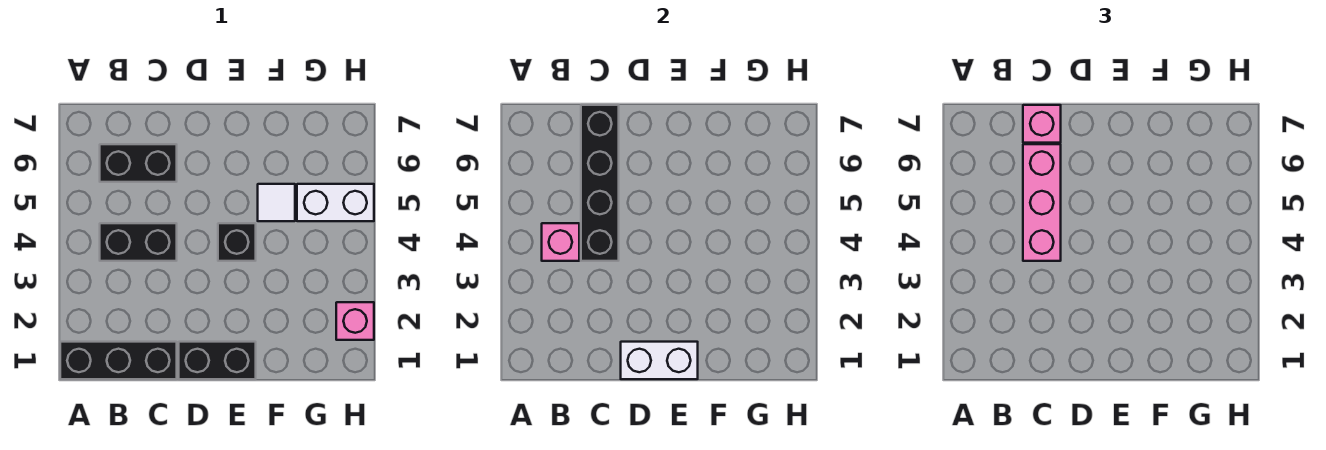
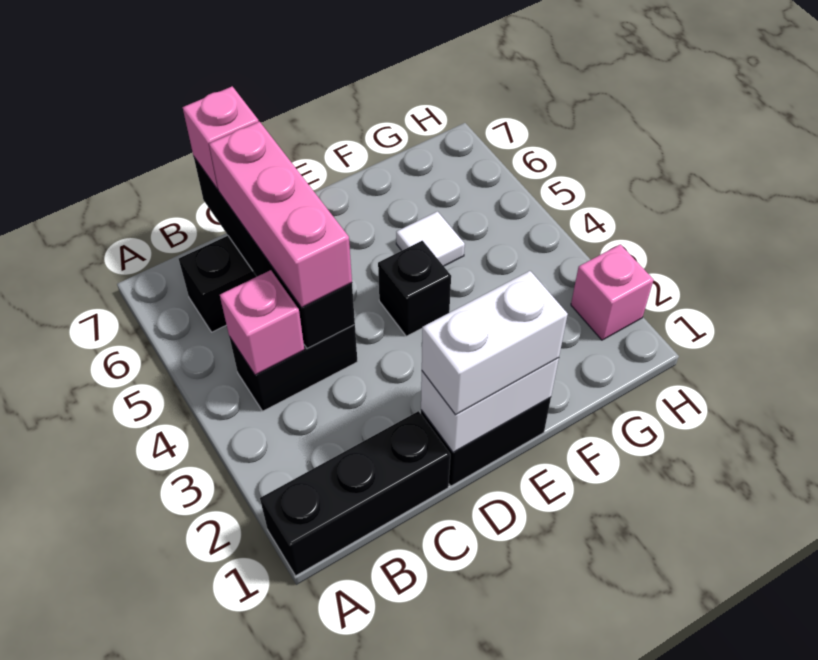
white brick G5:H5 level 1 -> white brick D1:E1 level 3

